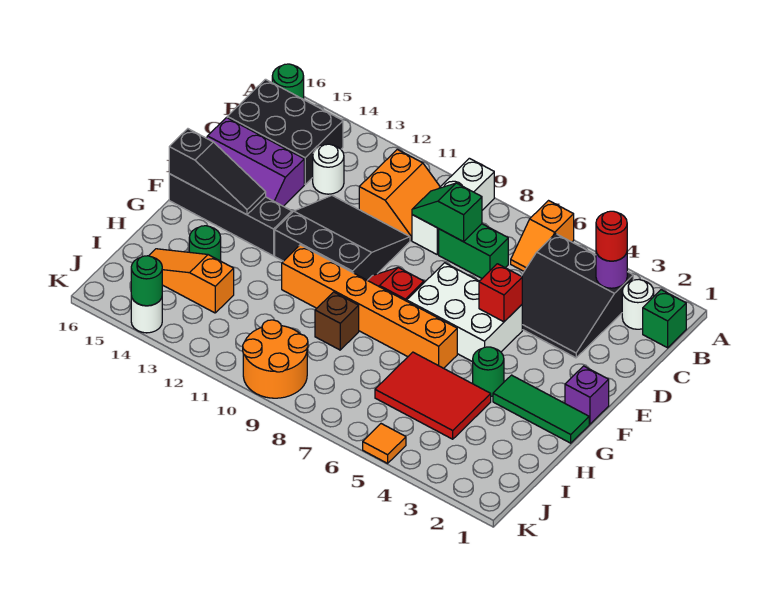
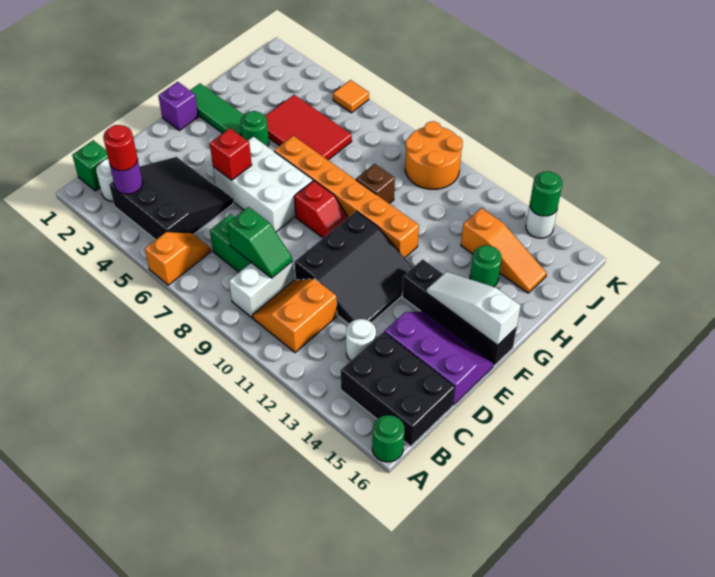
white brick A9:C9 level 1 -> white brick B9:C9 level 1
black slope D10:F12 level 1 top F -> black slope D10:F12 level 1 top 10
black slope F14:F16 level 2 top 16 -> white slope F14:F16 level 2 top 16

